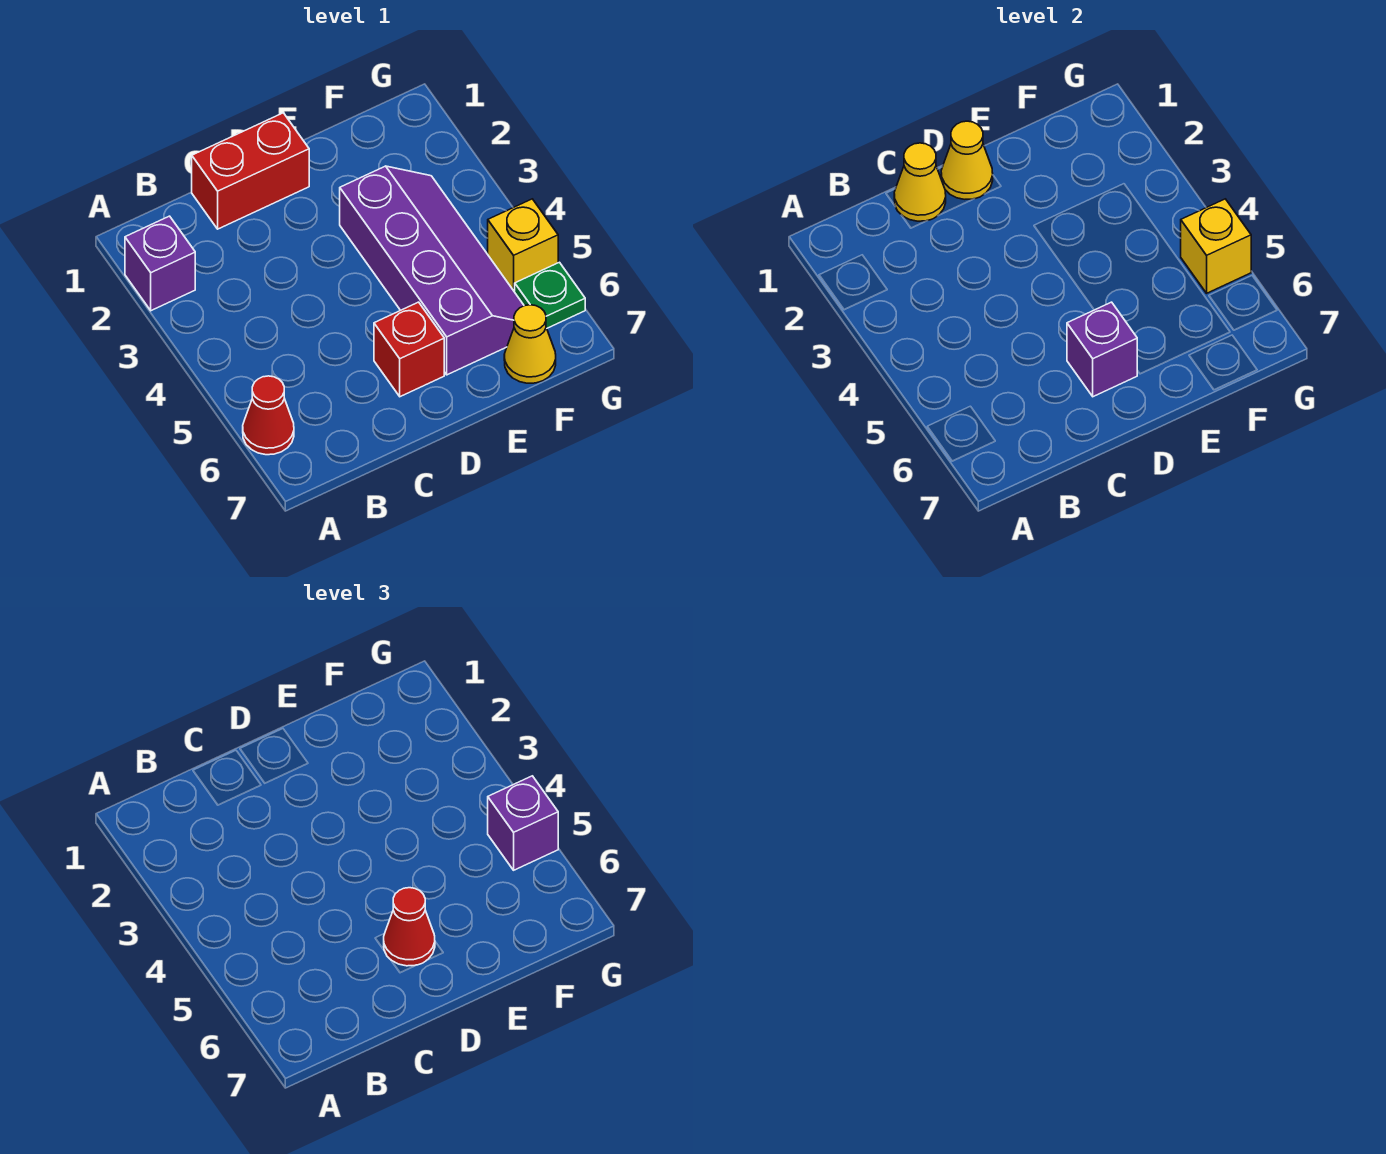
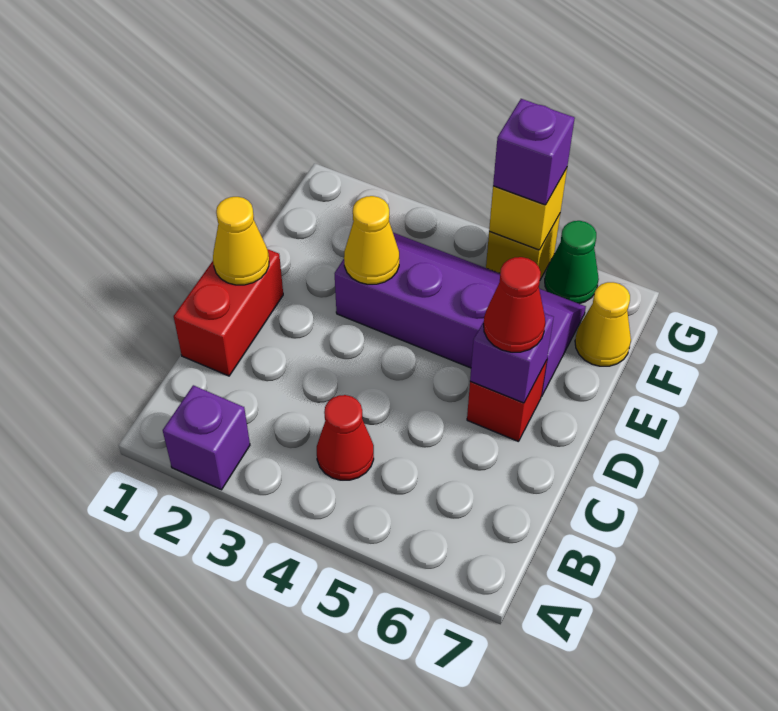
red cone A6 level 1 -> red cone B4 level 1
yellow cone C1 level 2 -> yellow cone E3 level 2
green plate G6 level 1 -> green cone G6 level 1

